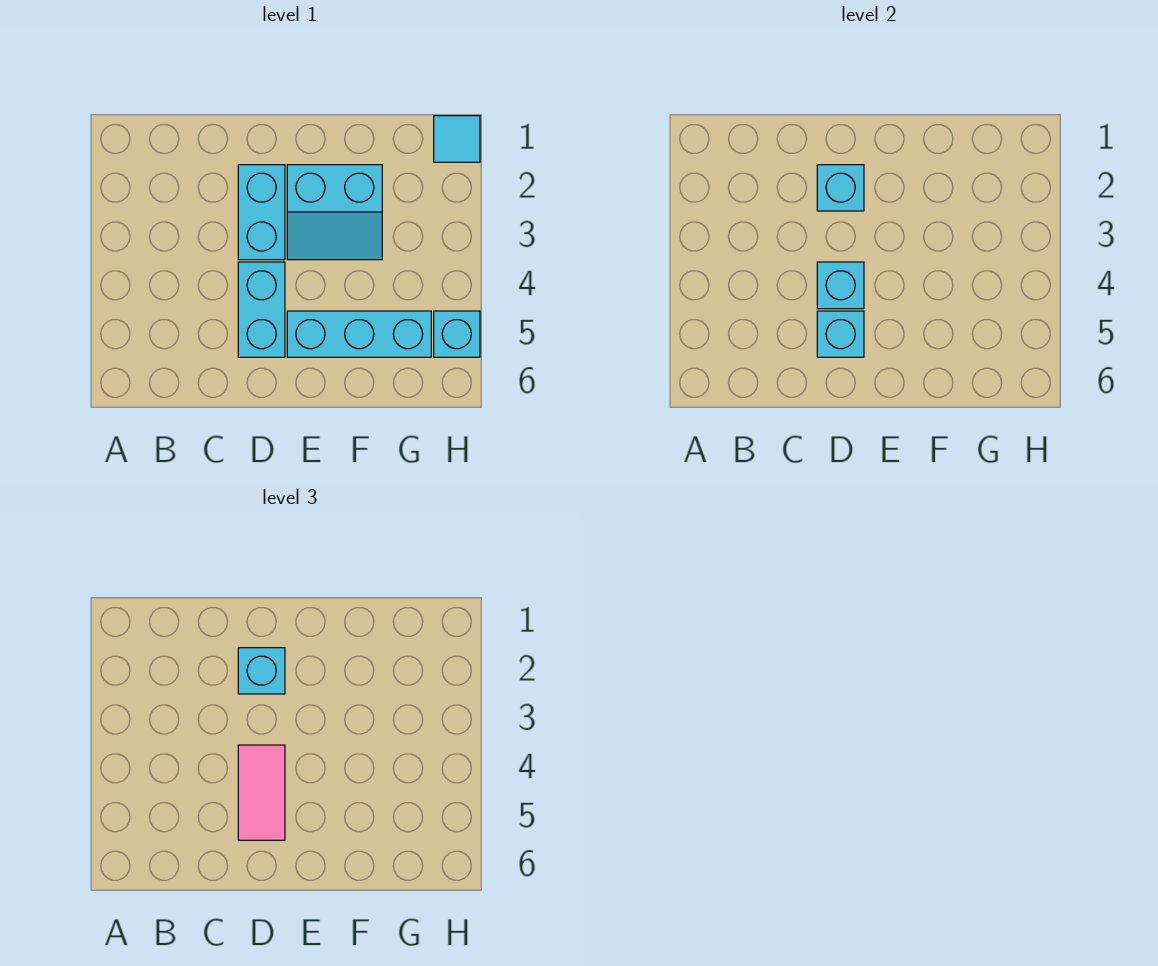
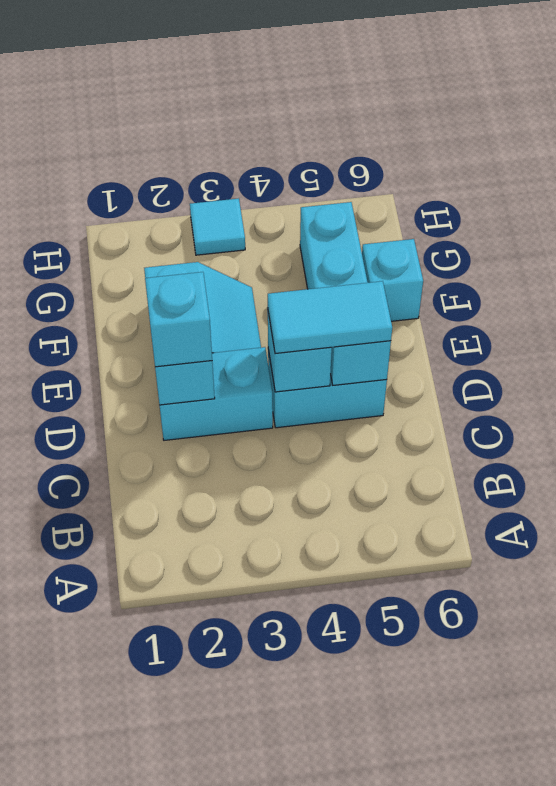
pink tile D4:D5 level 3 -> cyan tile D4:D5 level 3
cyan tile H1 level 1 -> cyan tile H3 level 1
cyan brick H5 level 1 -> cyan brick F6 level 1

